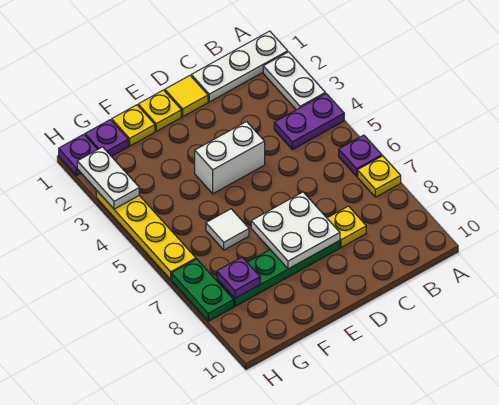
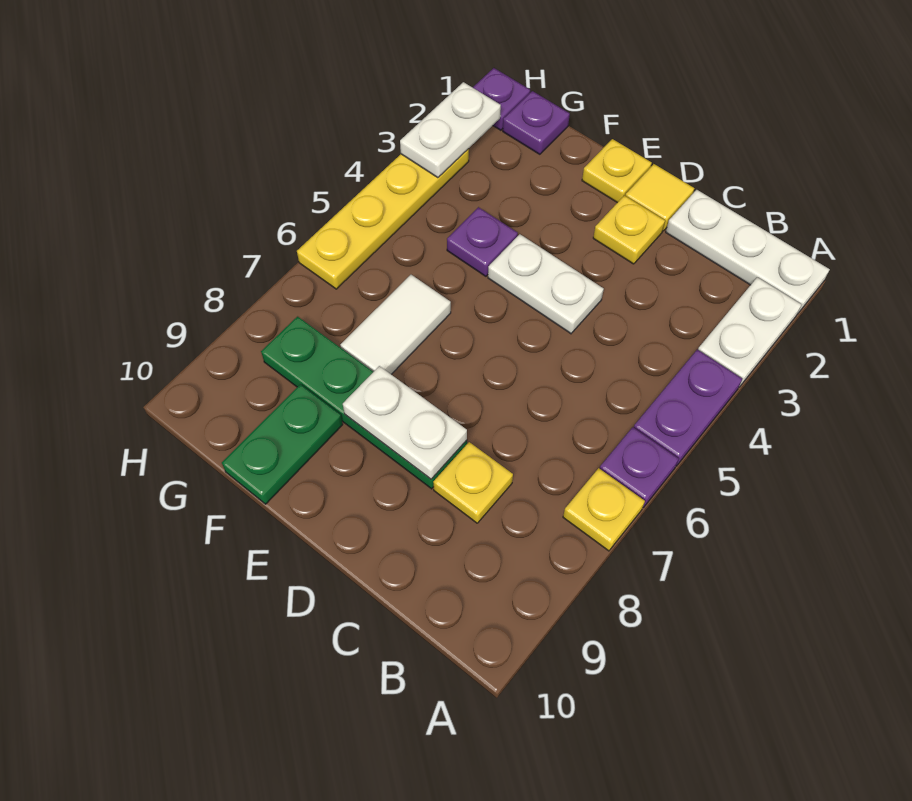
purple plate A4:B4 level 1 -> purple plate A4:A5 level 1
white brick D4:E4 level 1 -> white plate D4:E4 level 1
white plate D7:E8 level 2 -> white plate D8:E8 level 2
yellow plate F1 level 1 -> yellow plate D2 level 1
white tile F6 level 1 -> white tile F6:F7 level 1
purple plate G8 level 2 -> purple plate F4 level 1
green plate H7:H8 level 1 -> green plate F9:F10 level 1

